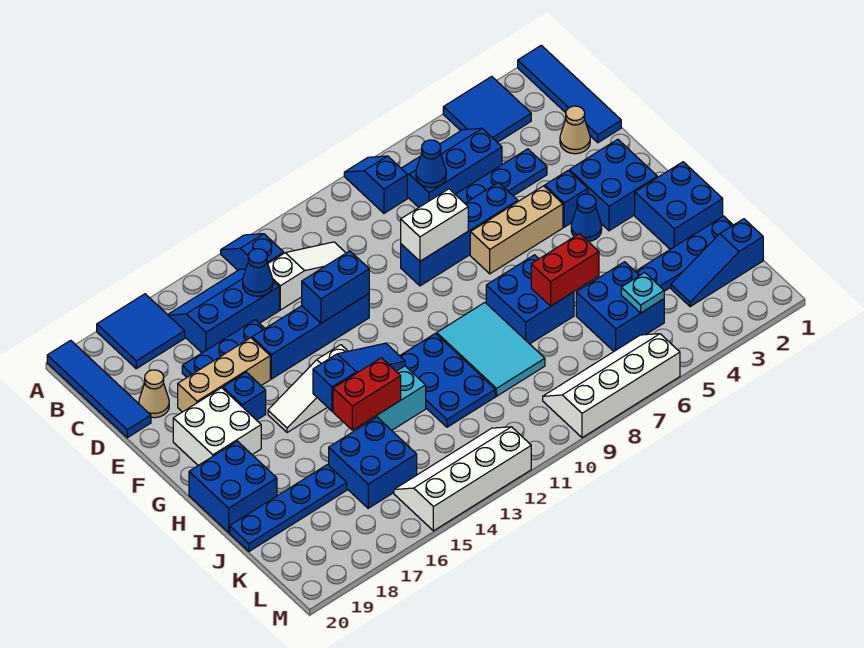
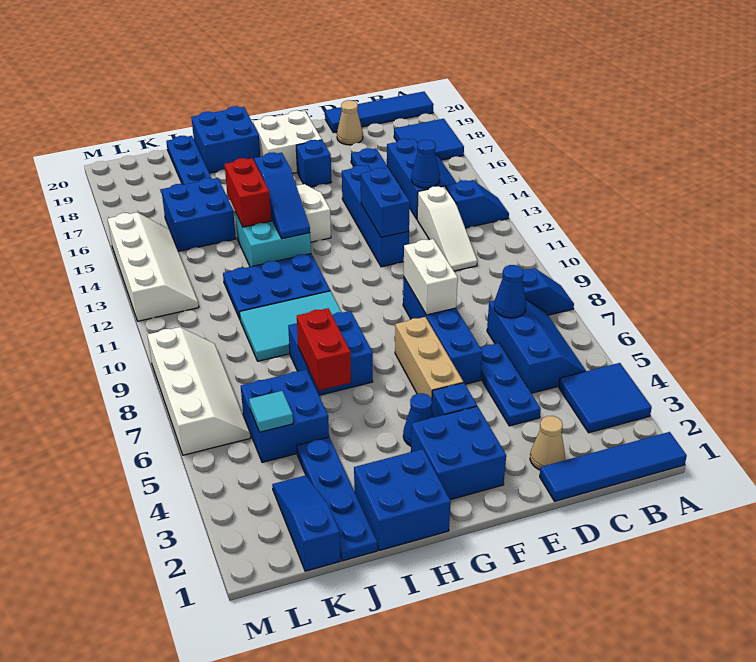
tan brick E16:E18 level 1 -> none
cyan plate K5 level 2 -> cyan tile K5 level 2

